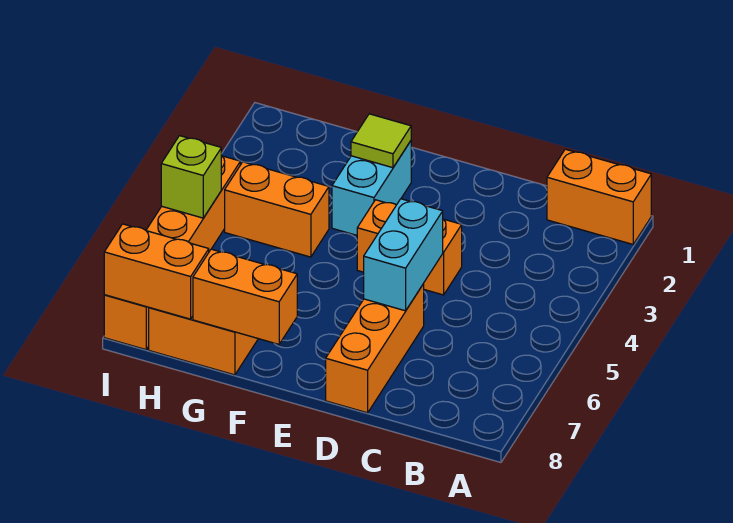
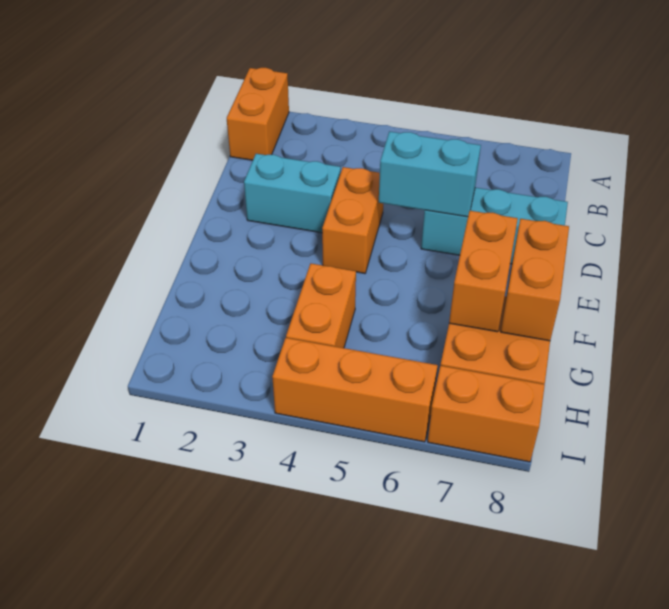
orange brick D6:D8 level 1 -> cyan brick D6:D8 level 1
cyan brick F2:F3 level 1 -> cyan brick D2:D3 level 1
lime tile F2 level 2 -> none
orange brick H8:I8 level 2 -> orange brick F7:G7 level 2
lime brick I5 level 2 -> none

